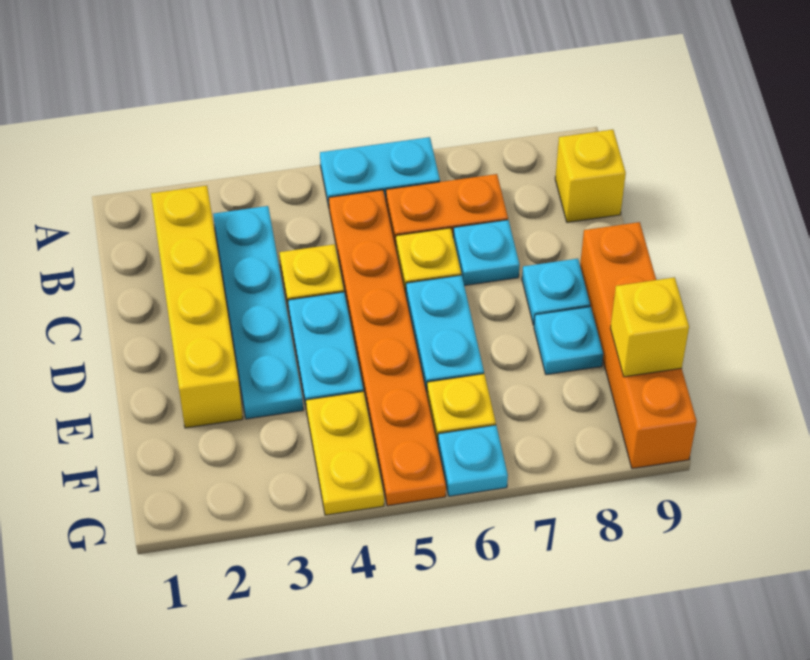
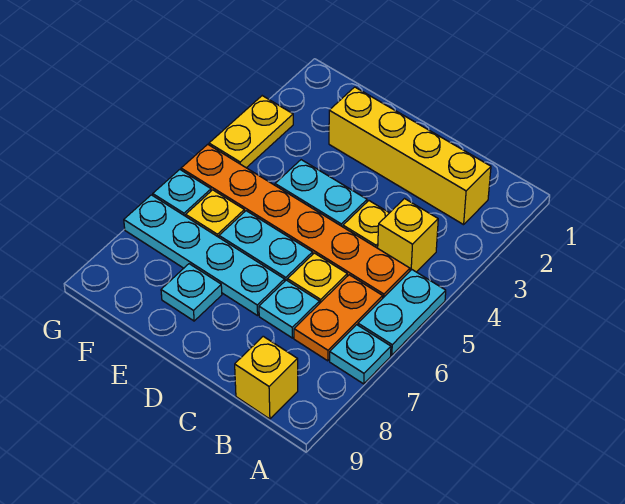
cyan plate B3:E3 level 1 -> cyan plate D7:G7 level 1
cyan plate D8 level 1 -> cyan plate A7 level 1
orange brick D9:G9 level 1 -> none
yellow plate F4:G4 level 1 -> yellow plate G3:G4 level 1
yellow brick F9 level 2 -> yellow brick B4 level 1

